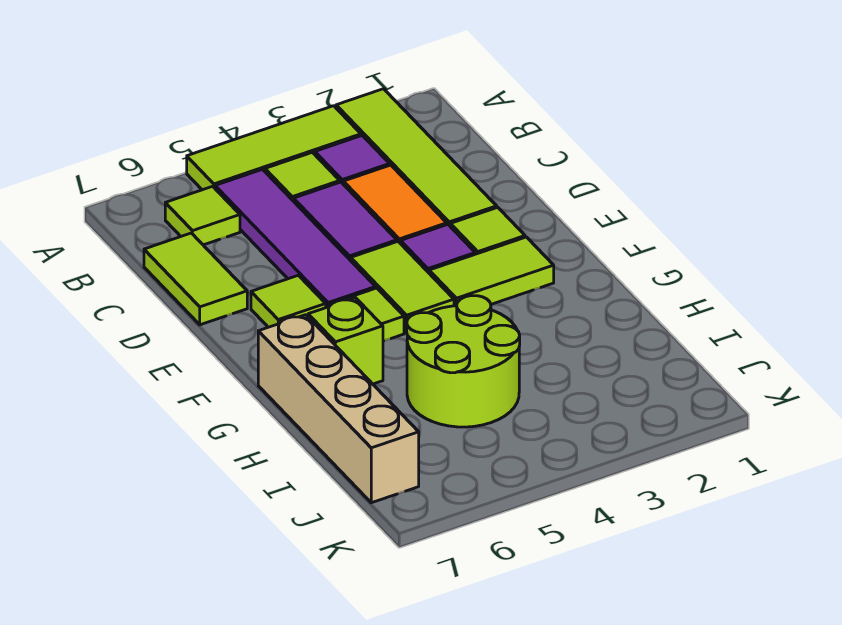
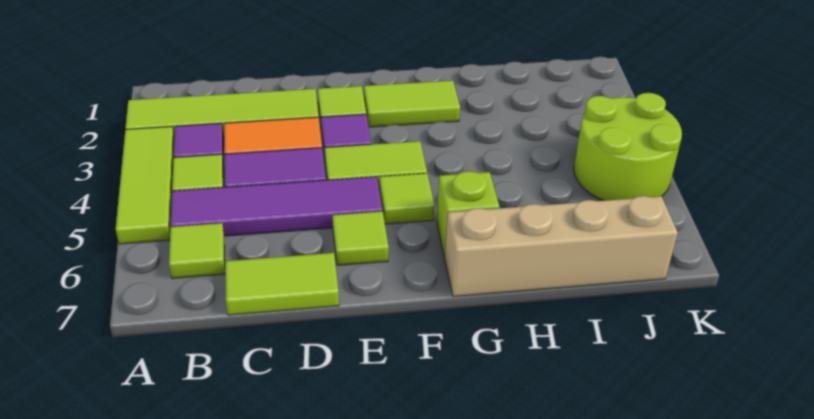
lime tile F2:F3 level 1 -> lime tile F2:G2 level 1
lime round brick H4:I5 level 1 -> lime round brick J4:K5 level 1

